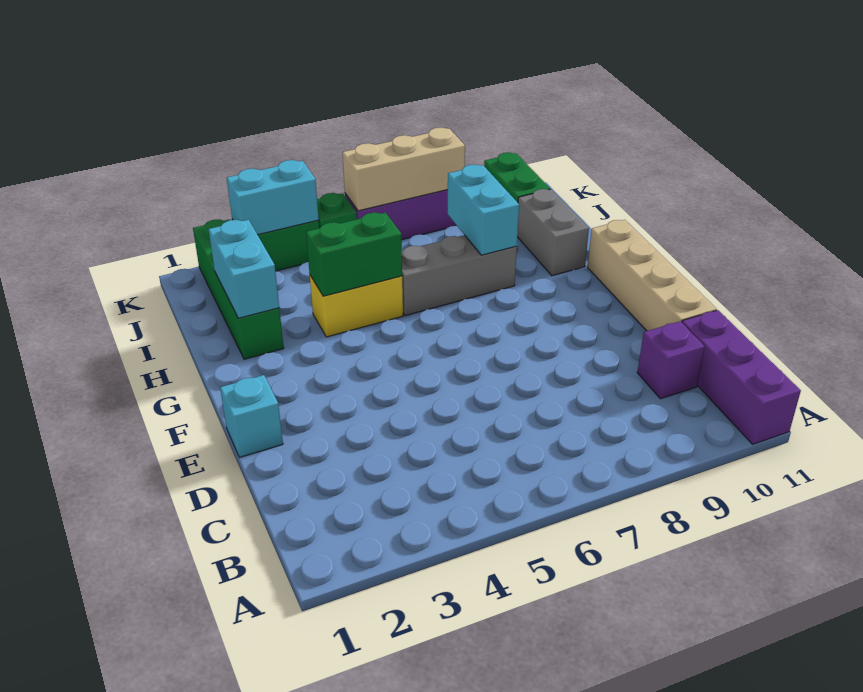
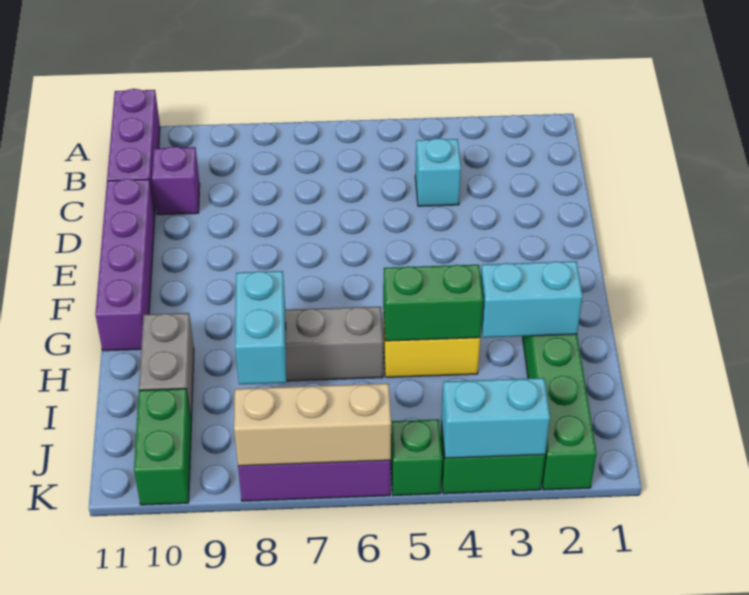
tan brick D11:G11 level 1 -> purple brick D11:G11 level 1
cyan brick E1 level 1 -> cyan brick C4 level 1
cyan brick H2:I2 level 2 -> cyan brick H2:H3 level 2

